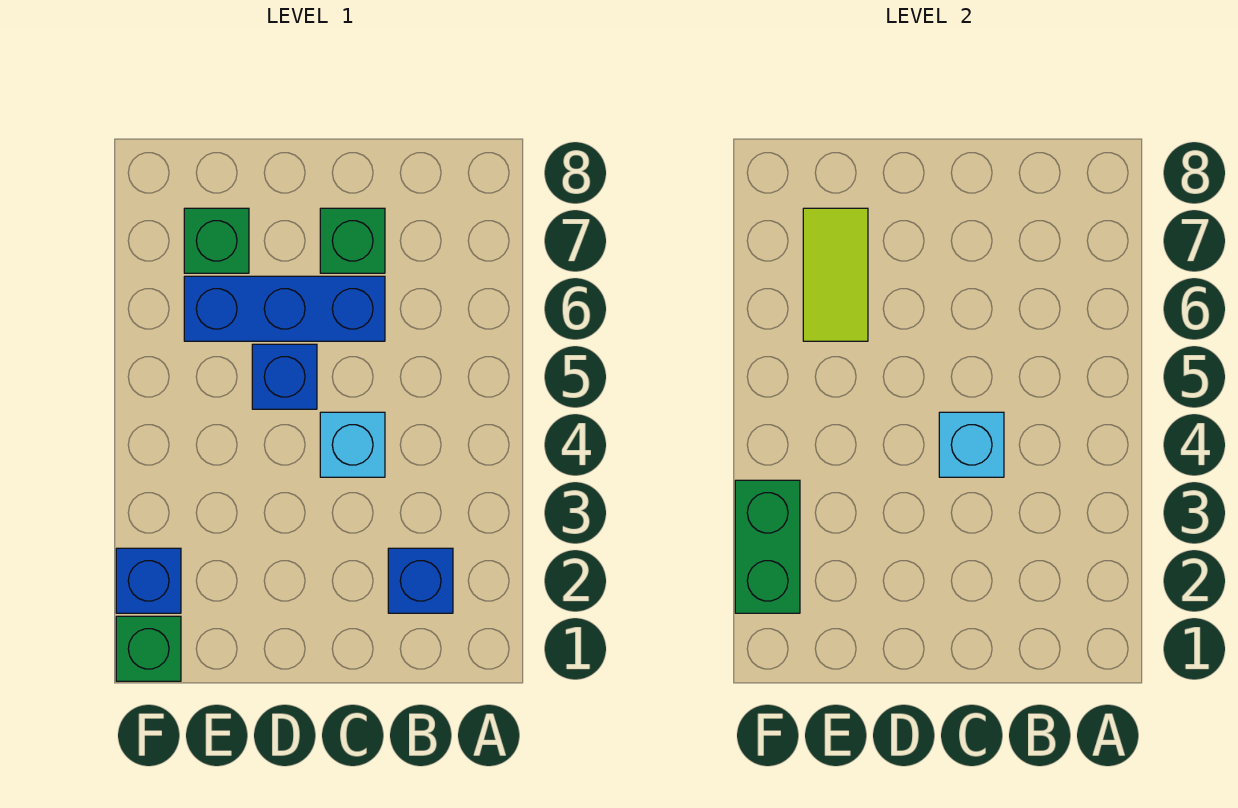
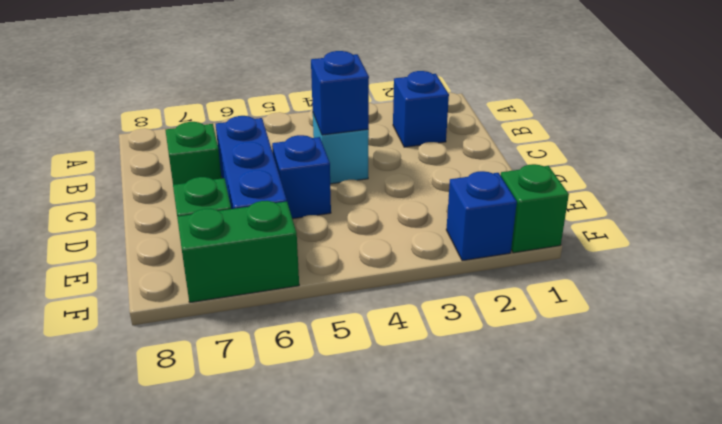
cyan brick C4 level 2 -> blue brick C4 level 2
lime tile E6:E7 level 2 -> none
green brick F2:F3 level 2 -> green brick F6:F7 level 1

